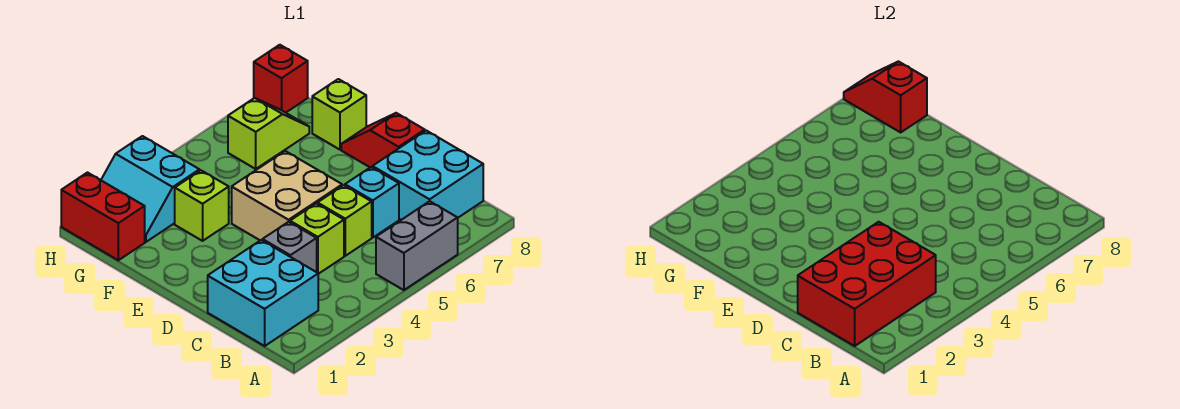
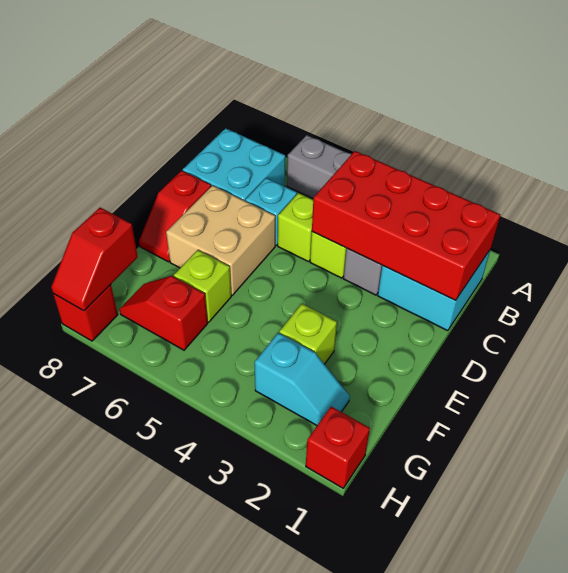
red brick B1:C3 level 2 -> red brick B1:C4 level 2
tan brick D4:E5 level 1 -> tan brick D6:E7 level 1
lime brick F8 level 1 -> lime brick F6 level 1
red brick G1:H1 level 1 -> red brick H1 level 1
cyan slope G2:H3 level 1 top 3 -> cyan slope G2:G3 level 1 top 3
lime slope G6:G7 level 1 top 6 -> red slope G6:G7 level 1 top 6

